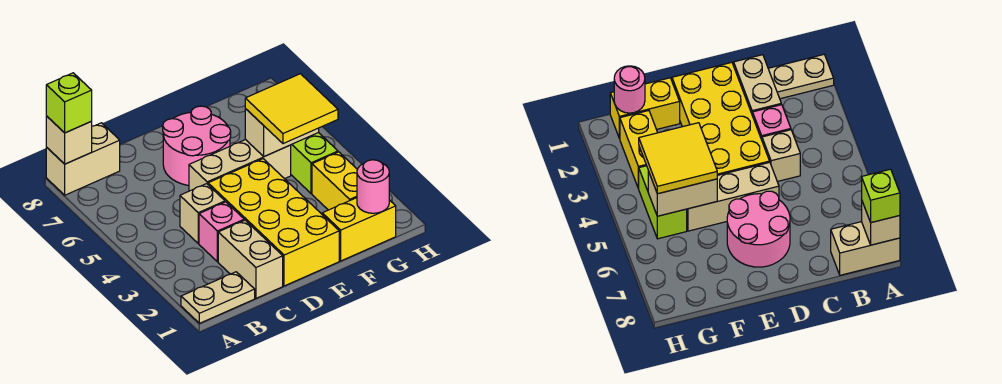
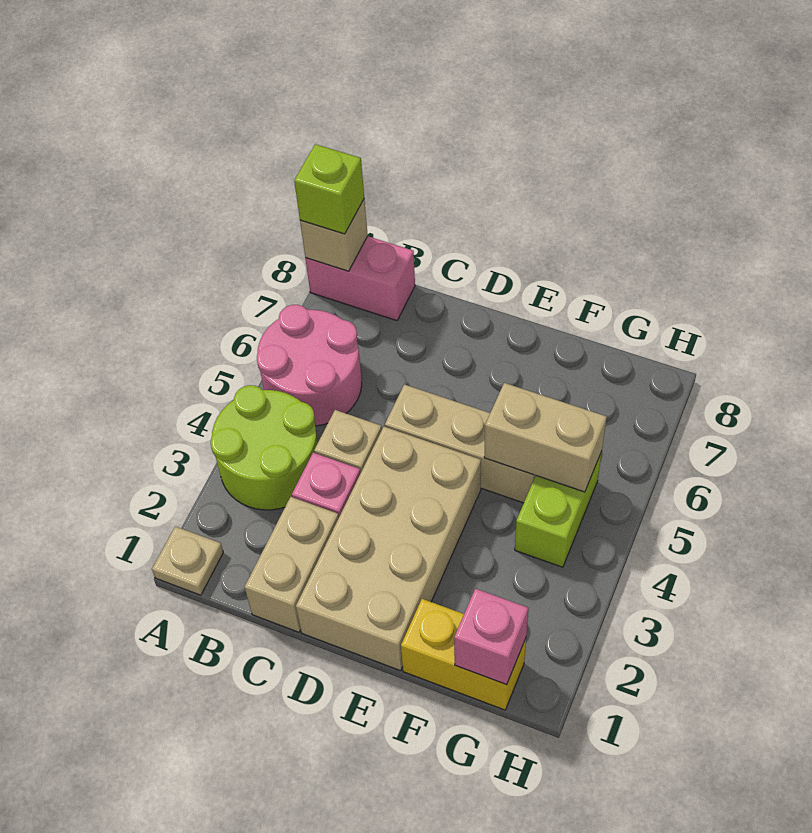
tan plate A1:B1 level 1 -> tan plate A1 level 1
none -> lime round brick A3:B4 level 1
tan brick A8:B8 level 1 -> pink brick A8:B8 level 1
yellow brick D1:E4 level 1 -> tan brick D1:E4 level 1
pink round brick D6:E7 level 1 -> pink round brick A5:B6 level 1
yellow tile F4:G5 level 3 -> none
pink round brick G1 level 2 -> pink brick G1 level 2
yellow brick G2:G3 level 1 -> none

